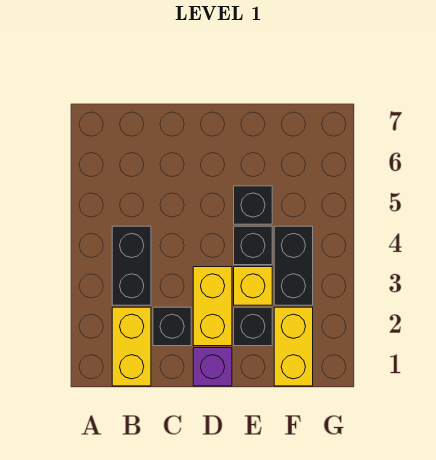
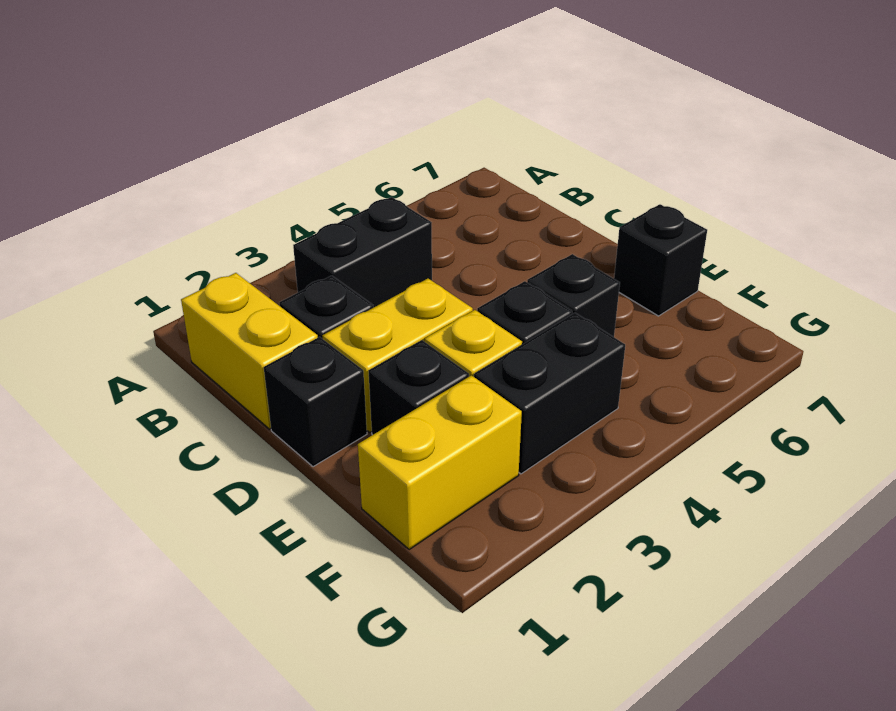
yellow brick B1:B2 level 1 -> yellow brick B1:C1 level 1
purple brick D1 level 1 -> black brick D1 level 1
none -> black brick E7 level 1

